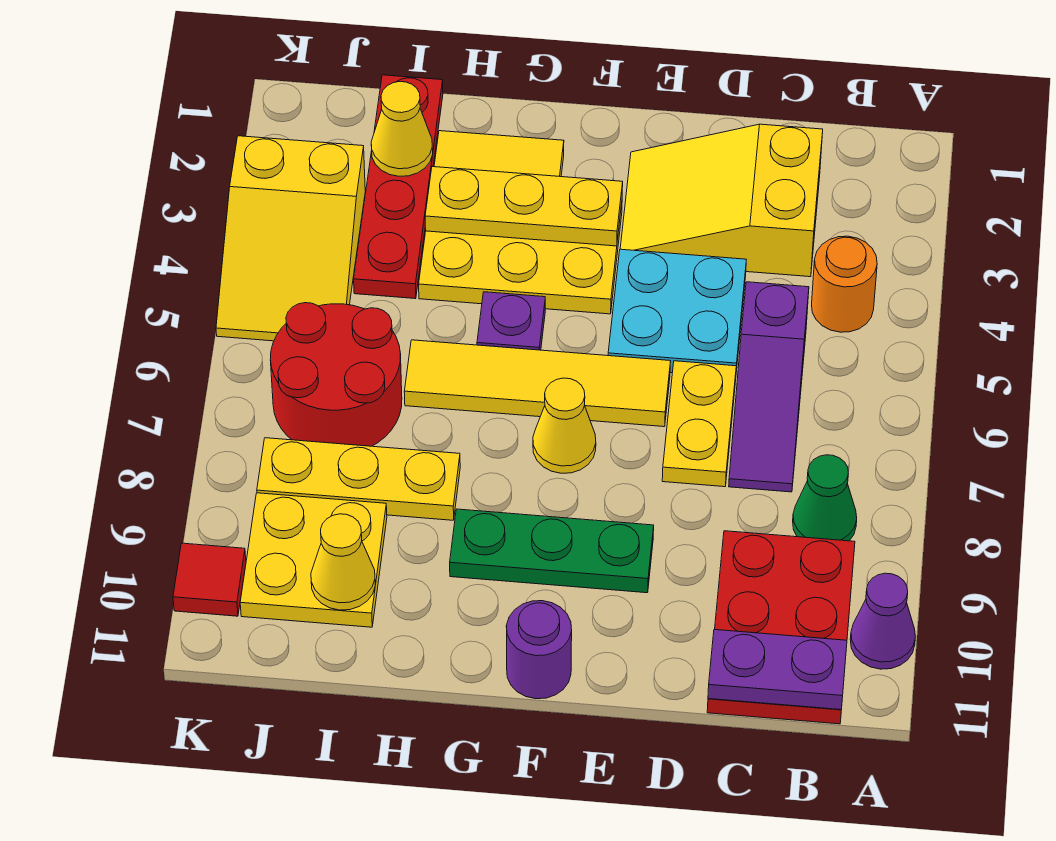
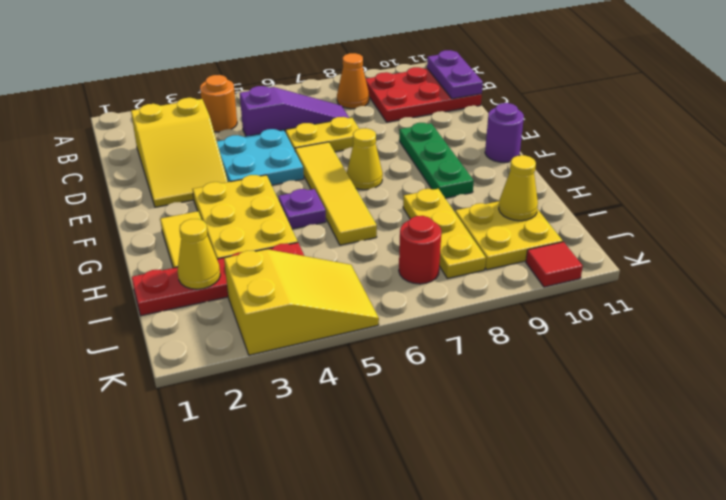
purple cone A10 level 1 -> none
green cone B8 level 1 -> orange cone B8 level 1
yellow plate F3:H3 level 2 -> none
red round brick I6:J7 level 1 -> red round brick J7 level 1

